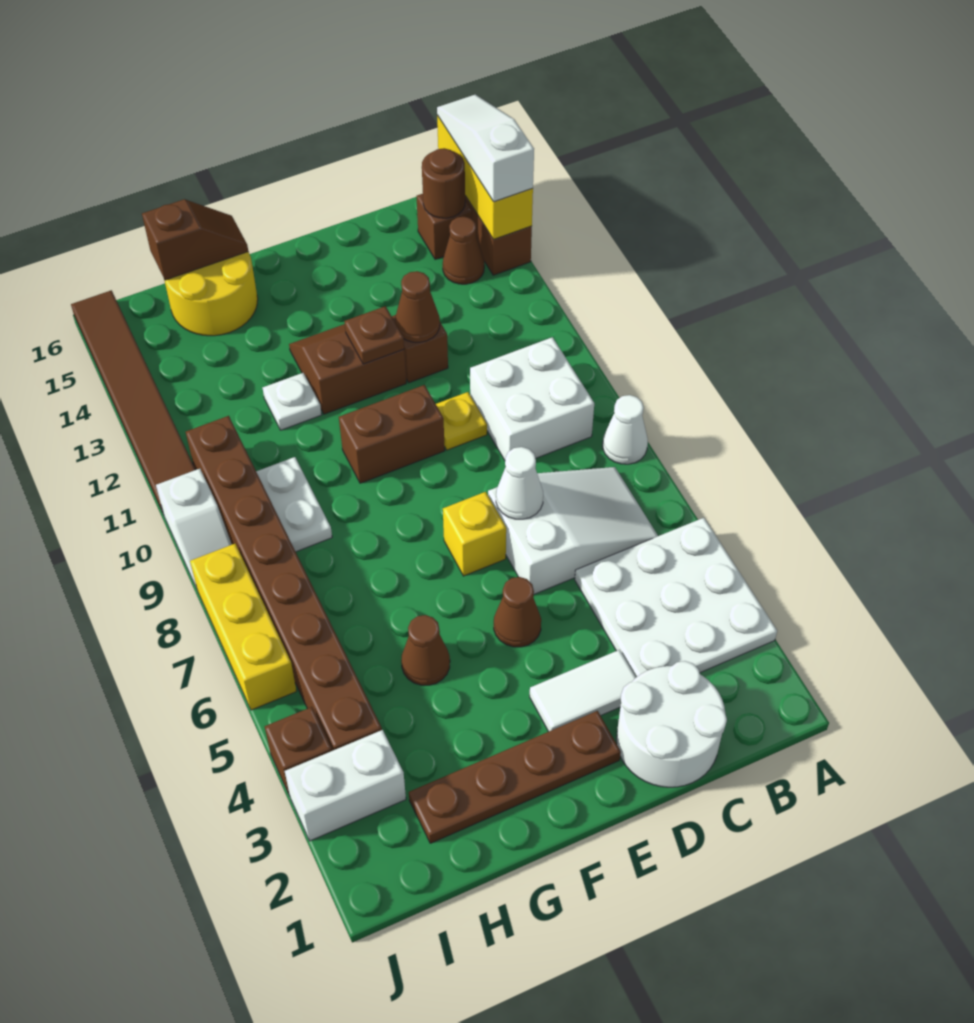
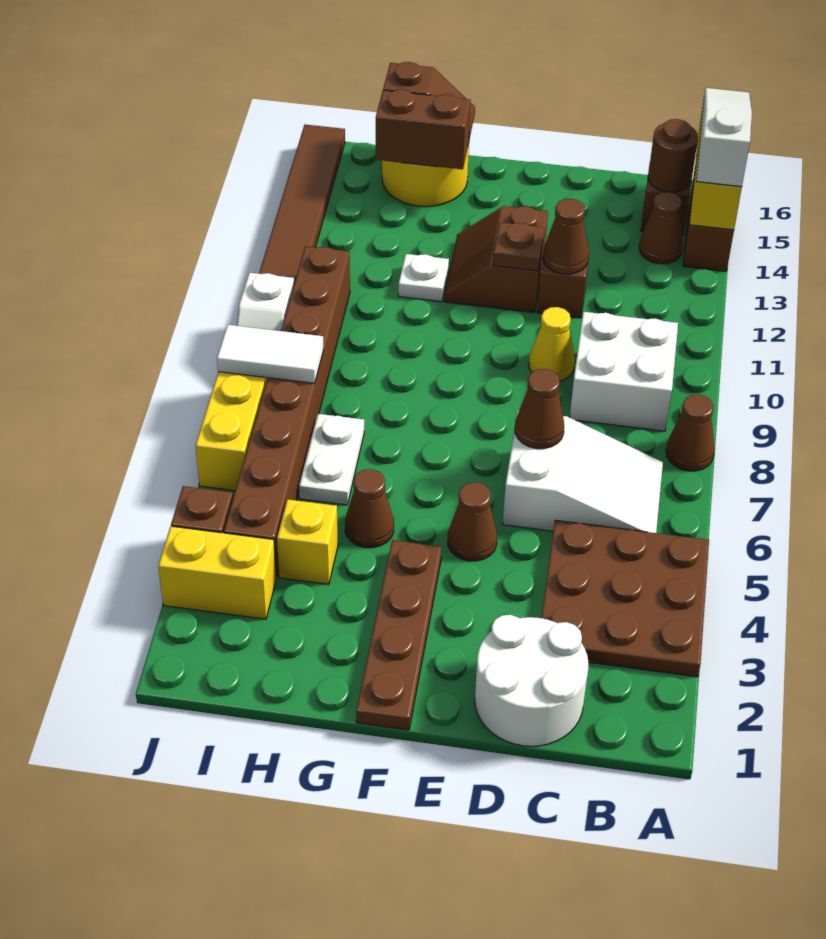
white plate A3:C5 level 1 -> brown plate A3:C5 level 1
white cone A8 level 1 -> brown cone A8 level 1
white tile D3:E3 level 1 -> white tile I8:J8 level 2
white cone D7 level 2 -> brown cone D7 level 2
yellow plate D10 level 1 -> yellow cone D10 level 1
brown plate E2:H2 level 1 -> brown plate F1:F4 level 1
yellow brick E7 level 1 -> yellow brick H4 level 1
brown brick E10:F10 level 1 -> brown brick G15:H15 level 2
brown slope E12:F13 level 1 top 12 -> brown slope E12:F13 level 1 top E
white plate H9:H10 level 1 -> white plate H6:H7 level 1
white brick I3:J3 level 1 -> yellow brick I3:J3 level 1

